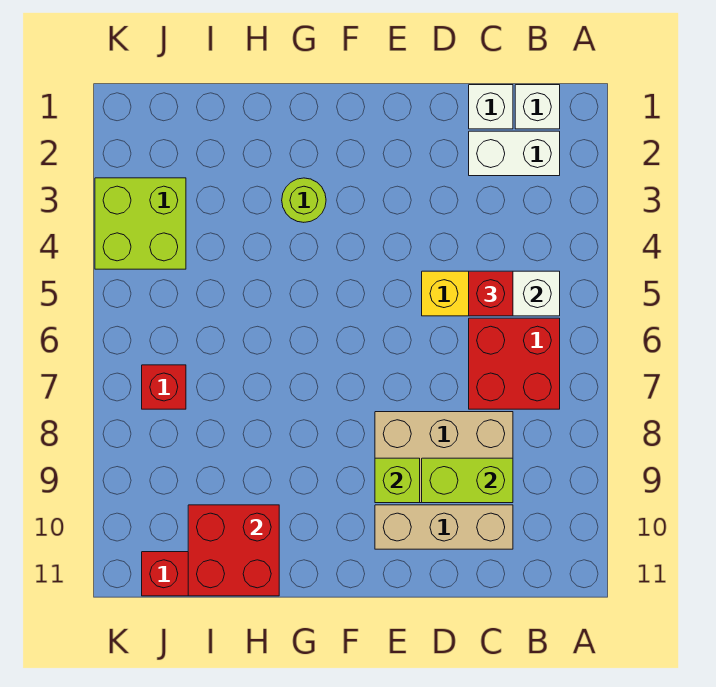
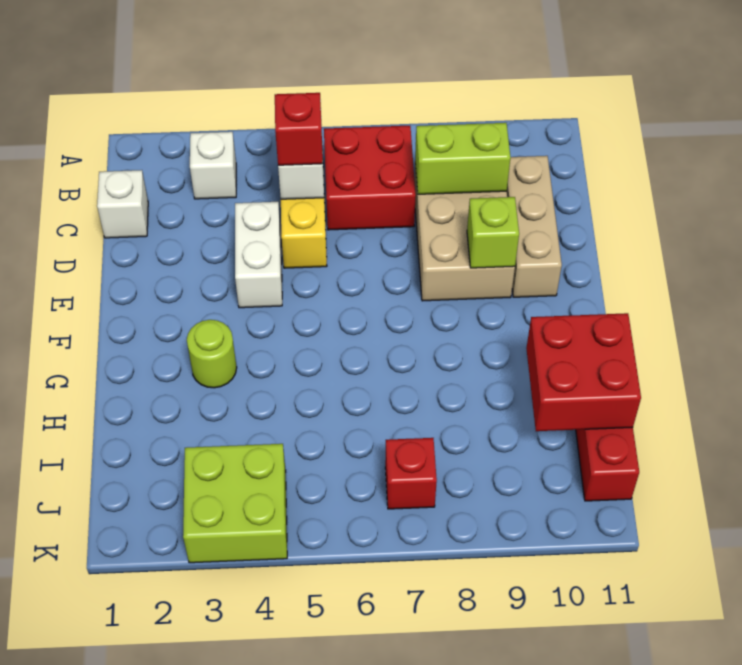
white brick B1 level 1 -> white brick B3 level 1
white brick B2:C2 level 1 -> white brick D4:E4 level 1
lime brick C9:D9 level 2 -> lime brick C8:C9 level 2

